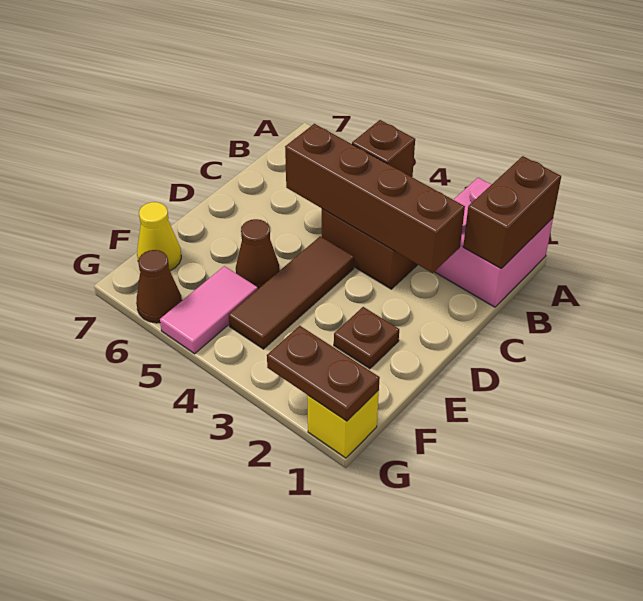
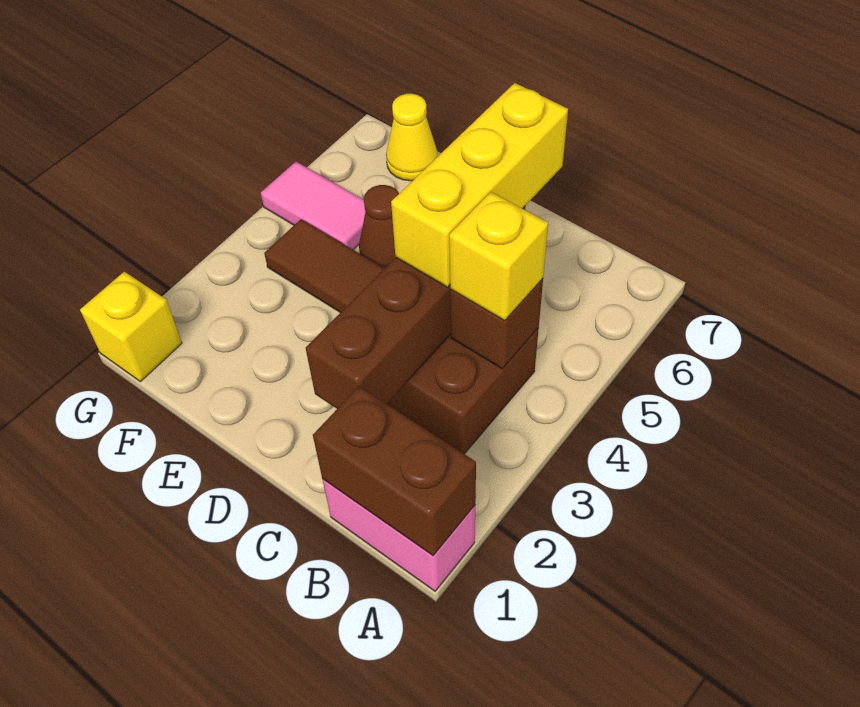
pink brick A1:B2 level 1 -> pink brick A1:B1 level 1
none -> yellow brick B4 level 3
none -> yellow brick C4:C6 level 3
brown plate E2 level 1 -> none
brown plate G1:G2 level 2 -> none
brown cone G6 level 1 -> none

